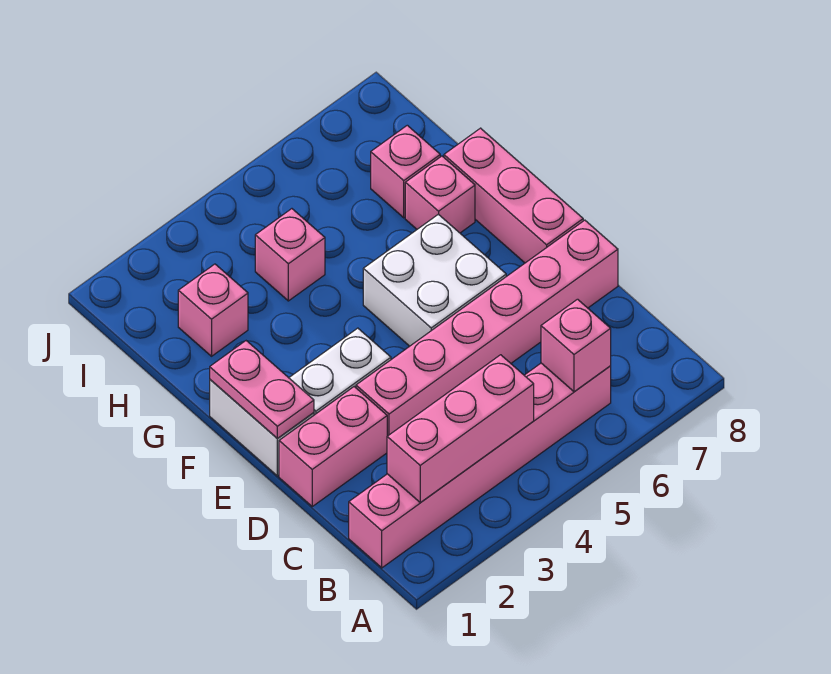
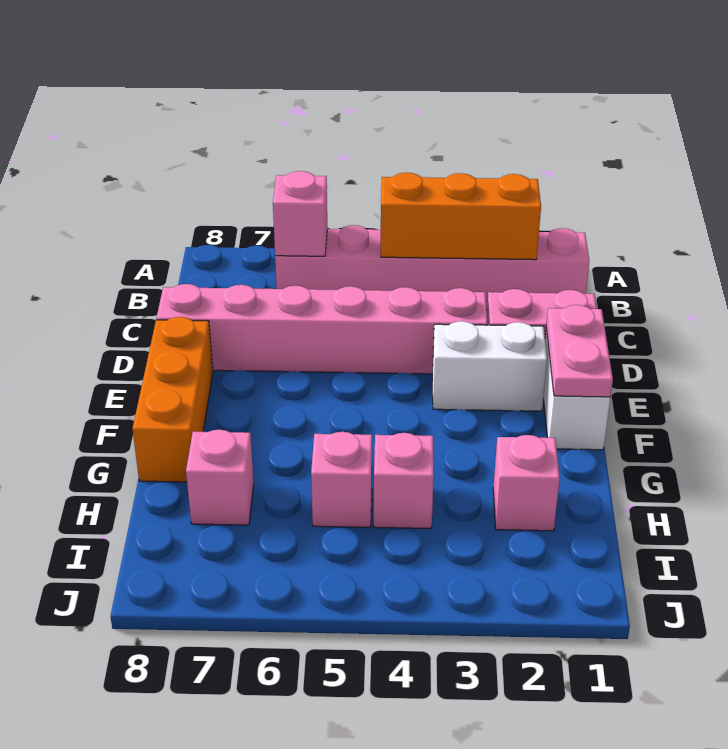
pink brick B2:B4 level 2 -> orange brick B2:B4 level 2
white brick E5:F6 level 1 -> none
pink brick E8:G8 level 1 -> orange brick E8:G8 level 1
pink brick G7 level 1 -> pink brick H5 level 1

